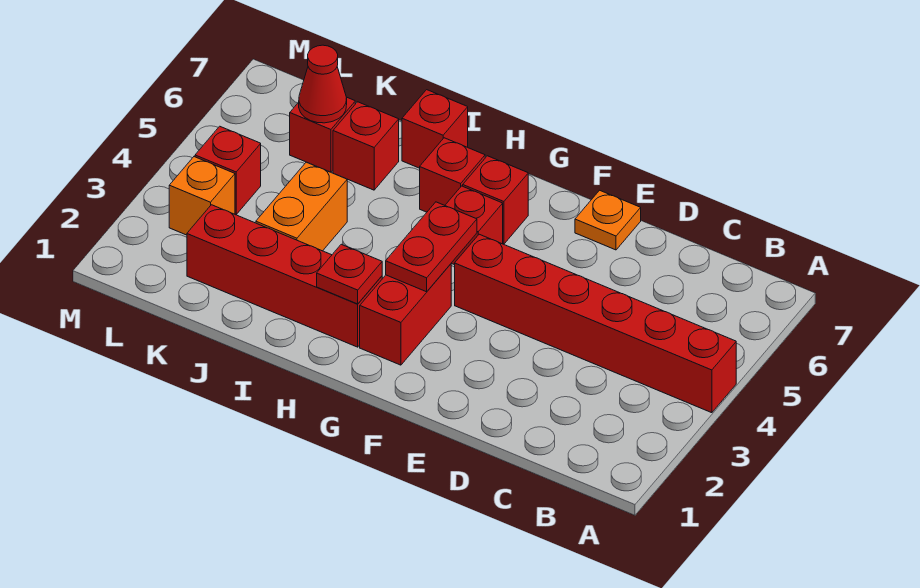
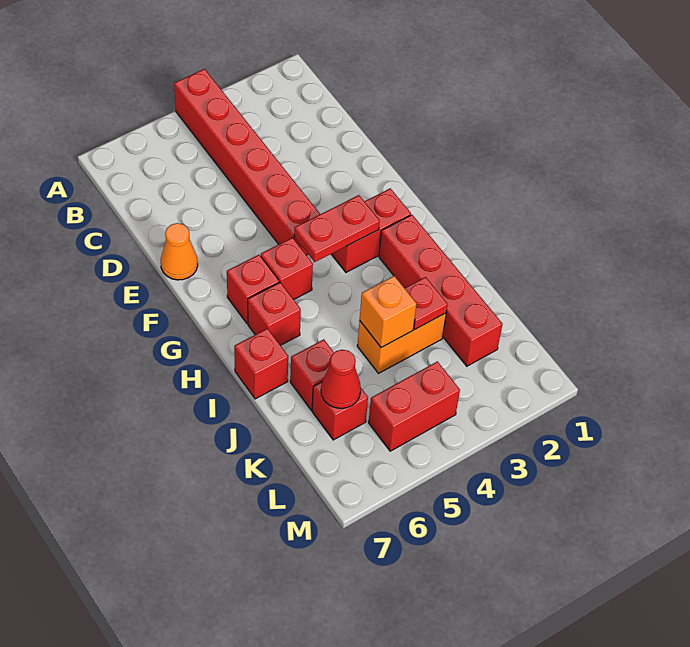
orange plate E7 level 1 -> orange cone E7 level 1
red plate H2 level 2 -> red plate J3 level 2
orange brick L3 level 1 -> orange brick J4 level 2
red brick L4 level 1 -> red brick L4:L5 level 1

